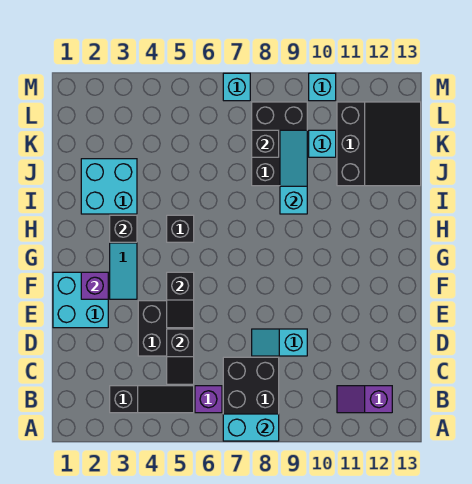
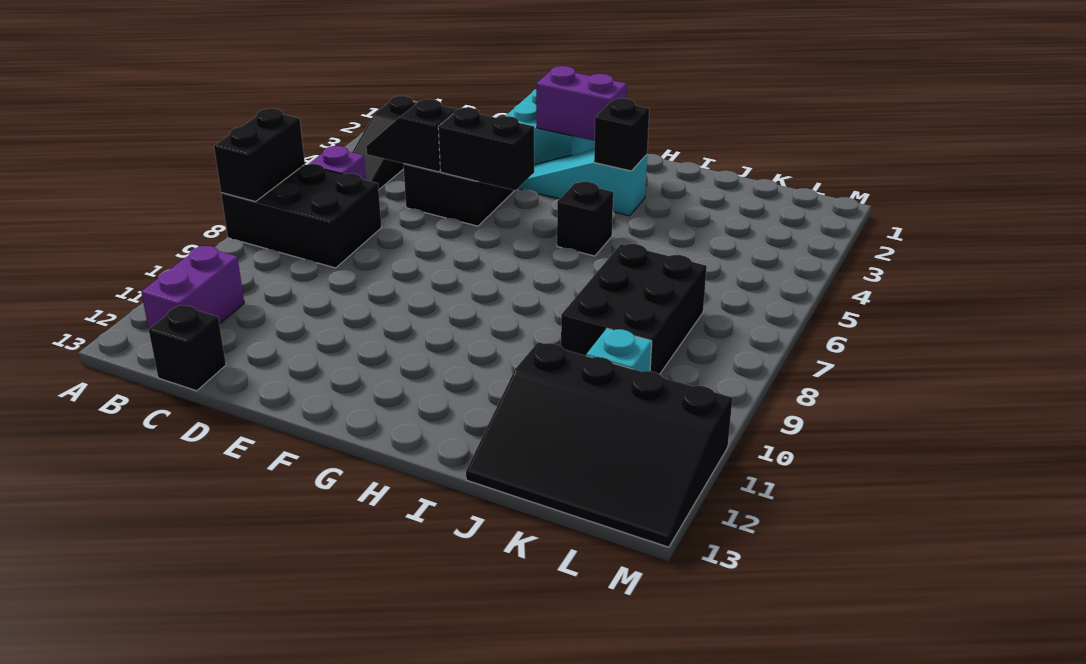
cyan brick A7:A8 level 2 -> black brick A7:A8 level 2
purple slope B11:B12 level 1 top 12 -> purple brick B11:B12 level 1
cyan slope D8:D9 level 1 top 9 -> none
black slope E5:F5 level 2 top F -> black brick E5:F5 level 2
purple brick F2 level 2 -> purple brick F2:G2 level 2
cyan brick I2:J3 level 1 -> none
cyan slope I9:K9 level 2 top I -> none
black brick J8:L9 level 1 -> black brick J7:K9 level 1
black slope J11:L13 level 1 top 11 -> black slope J11:M13 level 1 top 11
black brick K8 level 2 -> black brick C13 level 1
cyan brick M7 level 1 -> none
cyan brick M10 level 1 -> none

